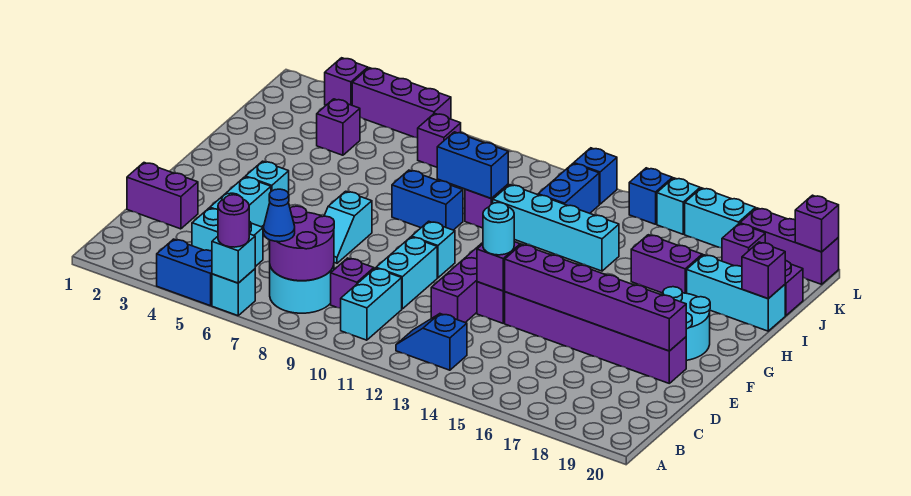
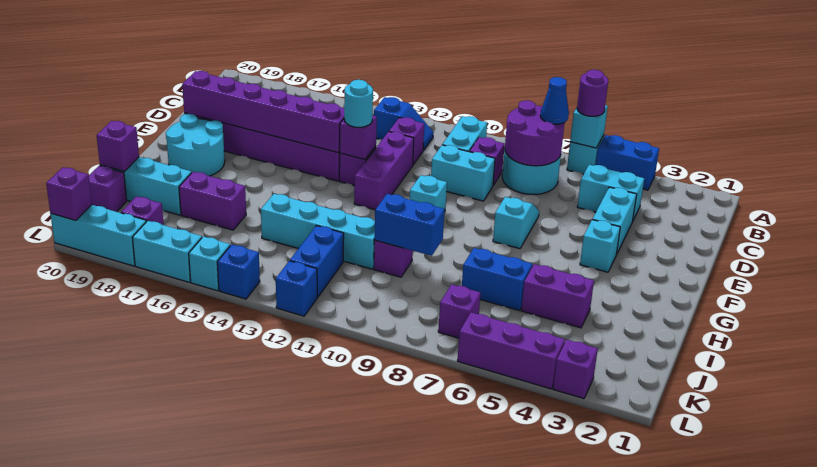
purple brick D1:D2 level 1 -> purple brick I4:I5 level 1
cyan brick D10:E10 level 1 -> cyan brick D9:D10 level 1
blue brick H8:H9 level 1 -> blue brick I6:I7 level 1
purple brick J4 level 1 -> purple brick C12 level 1
purple brick L18:L20 level 1 -> cyan brick L18:L20 level 1

